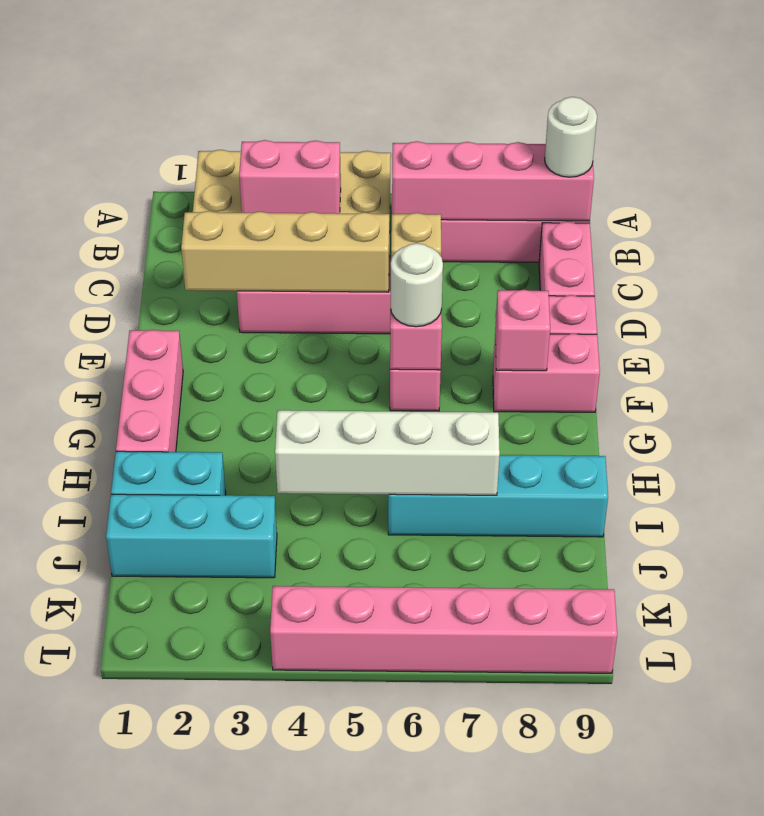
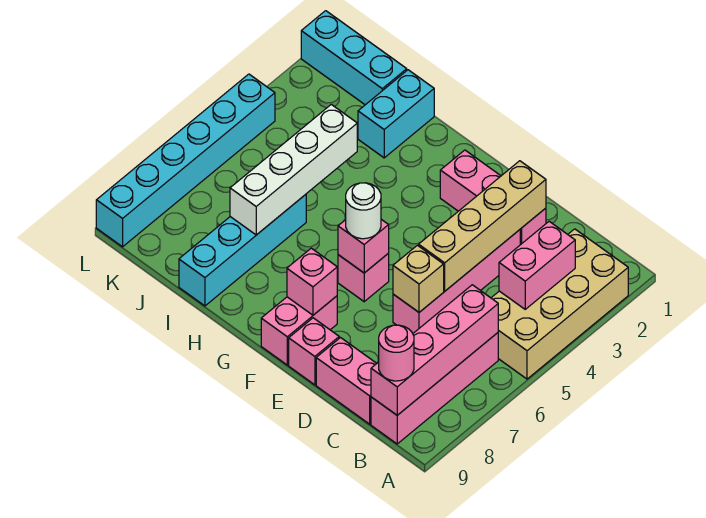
white round brick B9 level 3 -> pink round brick B9 level 3
pink brick F1:H1 level 1 -> pink brick D2:F2 level 1
cyan brick J1:J3 level 1 -> cyan brick J1:L1 level 1
pink brick L4:L9 level 1 -> cyan brick L4:L9 level 1

